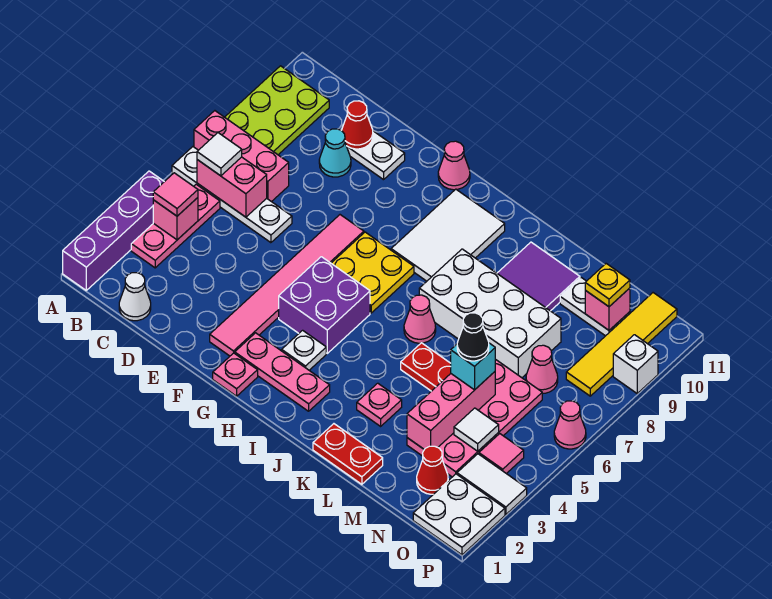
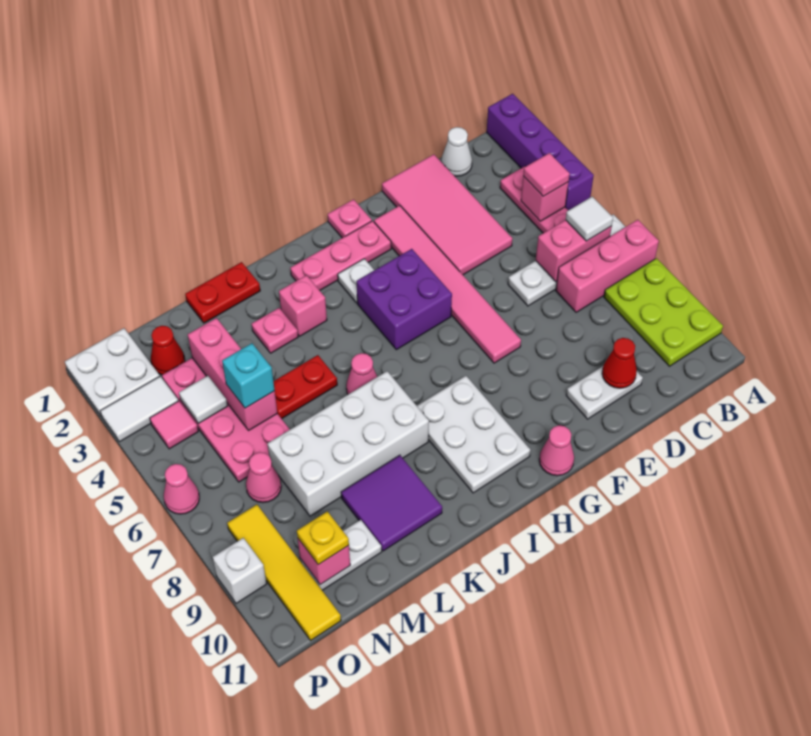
none -> pink tile D1:E4 level 1
cyan cone D9 level 1 -> none
yellow plate G6:H7 level 1 -> none
white tile H8:I10 level 1 -> white plate H8:I10 level 1
none -> pink brick J3 level 1
black cone M5 level 4 -> none

